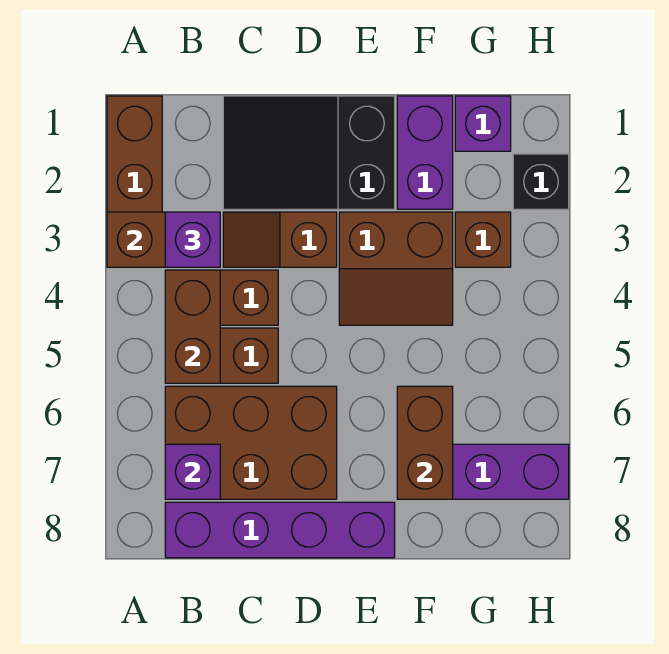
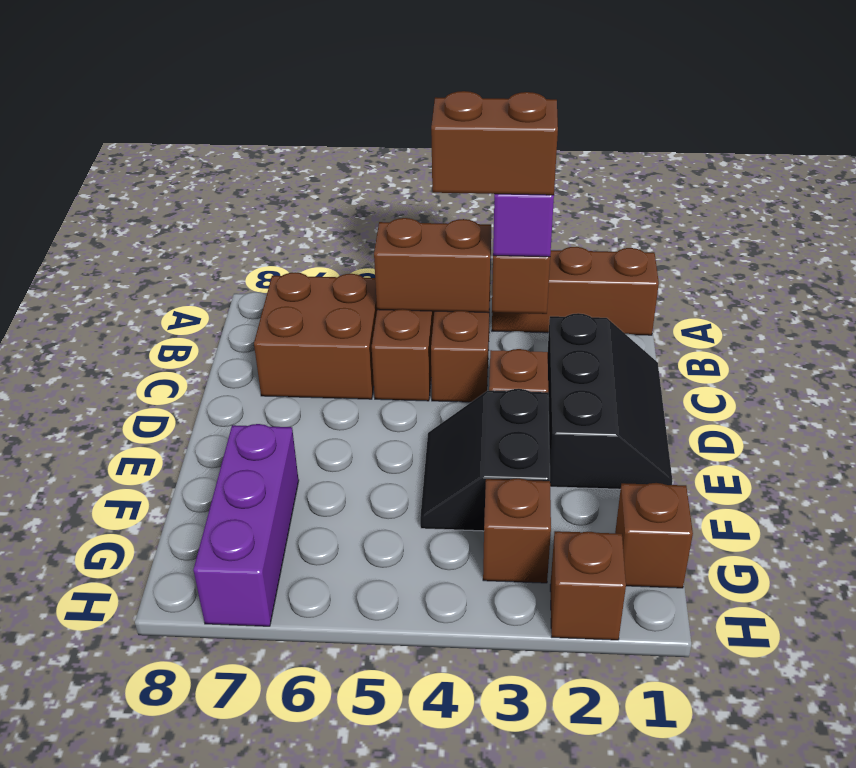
brown brick B6:D7 level 1 -> brown brick B6:C7 level 1
purple brick B7 level 2 -> none
purple brick B8:E8 level 1 -> none
black slope C1:E2 level 1 top E -> black slope C1:E2 level 1 top 2
brown slope E3:F4 level 1 top 3 -> black slope E3:F4 level 1 top 3
purple brick F1:F2 level 1 -> none
brown brick F6:F7 level 2 -> brown brick B3:B4 level 4
purple brick G1 level 1 -> brown brick G1 level 1
black brick H2 level 1 -> brown brick H2 level 1

